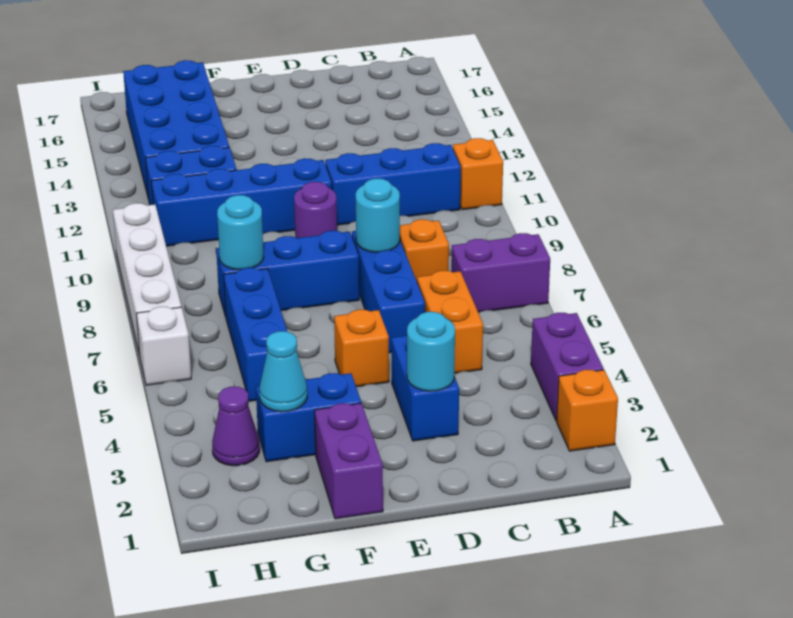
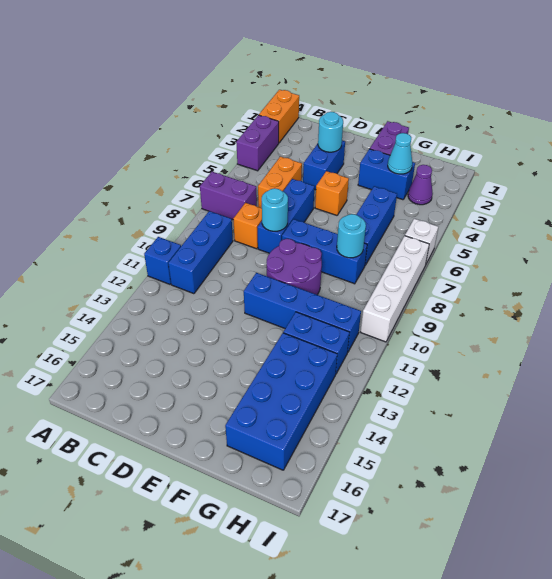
orange brick A2 level 1 -> orange brick A1:A2 level 1
orange brick A11 level 1 -> blue brick A11 level 1
blue brick B11:D11 level 1 -> blue brick B9:B11 level 1
purple round brick E10 level 1 -> purple round brick E9:F10 level 1

